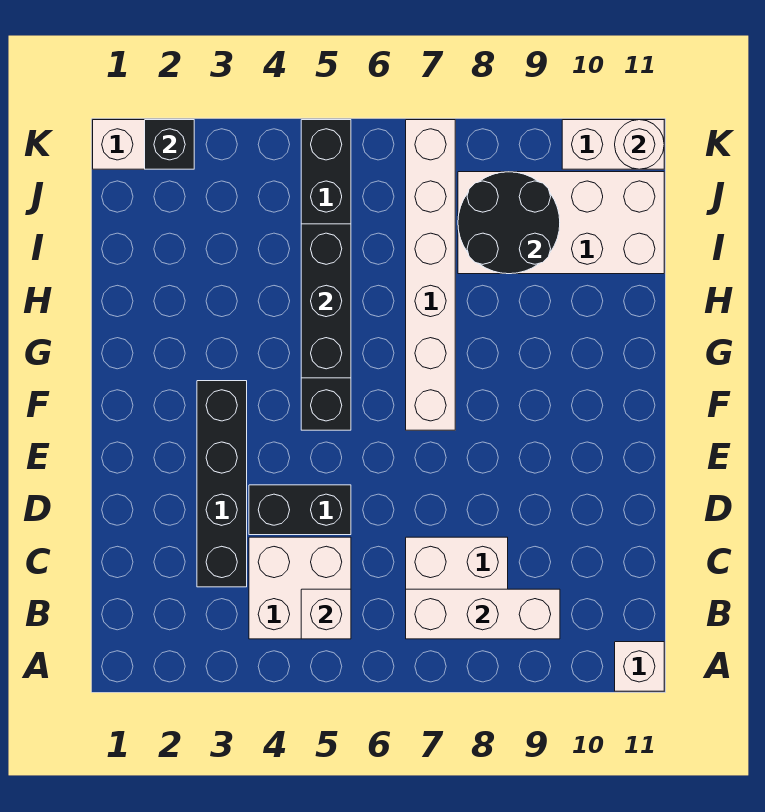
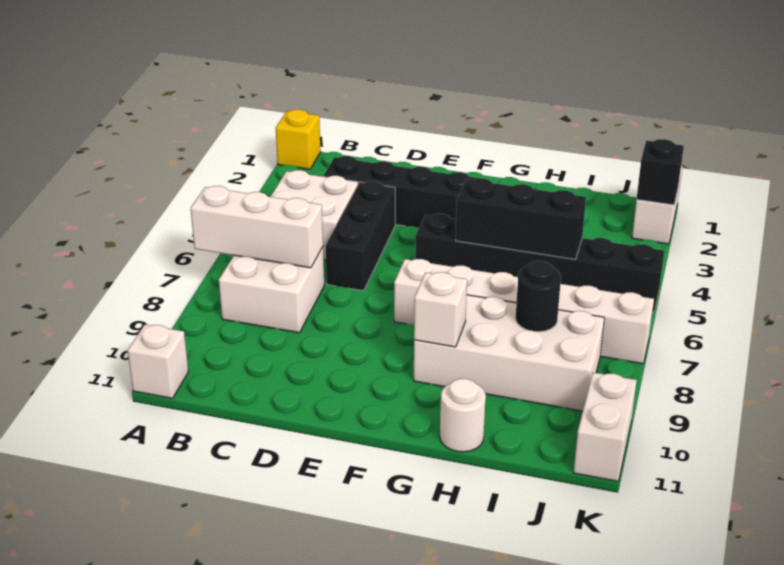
none -> yellow brick A1 level 1
white brick B5 level 2 -> white brick G9 level 2
white brick B7:B9 level 2 -> white brick A7:C7 level 2
black brick D4:D5 level 1 -> black brick D4:D6 level 1
white brick I8:J11 level 1 -> white brick G8:J9 level 1
black round brick I8:J9 level 2 -> black round brick I8 level 2
white round brick K11 level 2 -> white round brick H11 level 1

